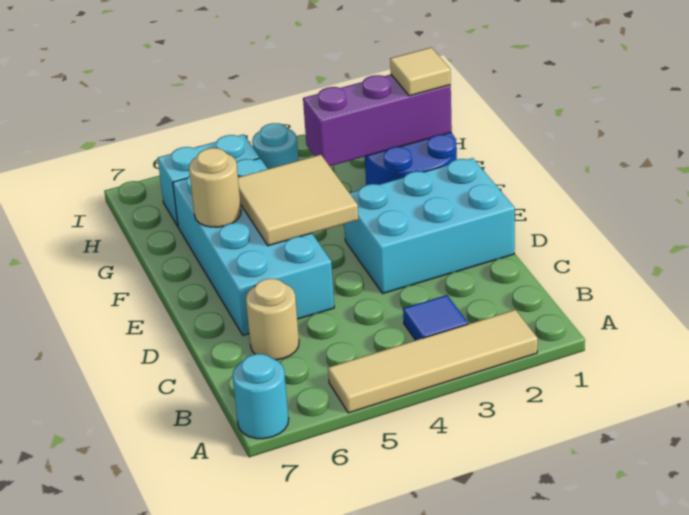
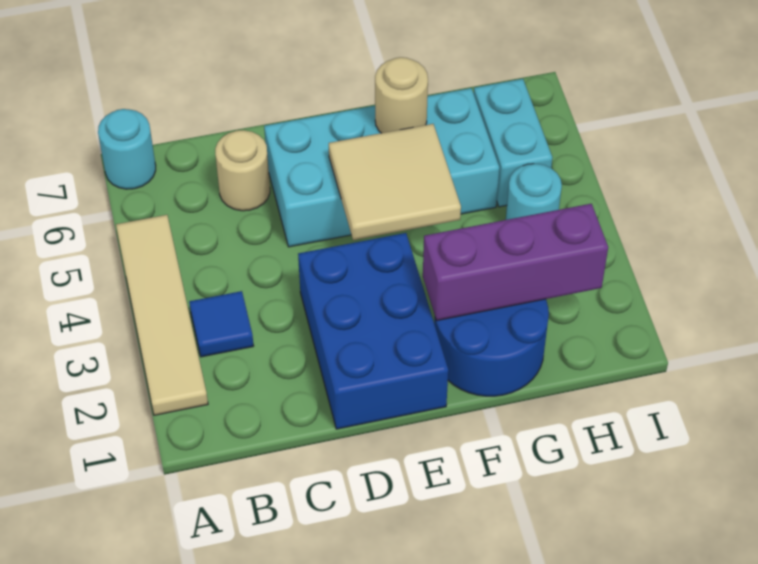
cyan brick D1:E3 level 1 -> blue brick D1:E3 level 1
purple brick G1:G3 level 2 -> purple brick F2:H2 level 2
tan tile G1 level 3 -> none

